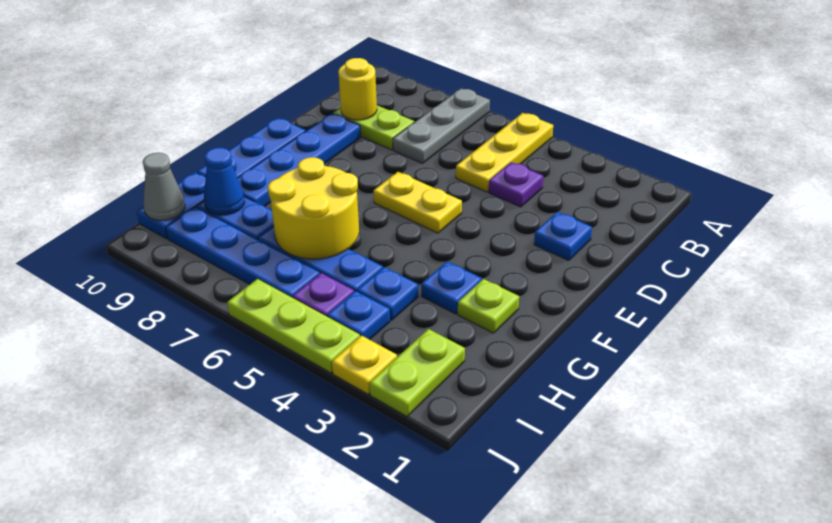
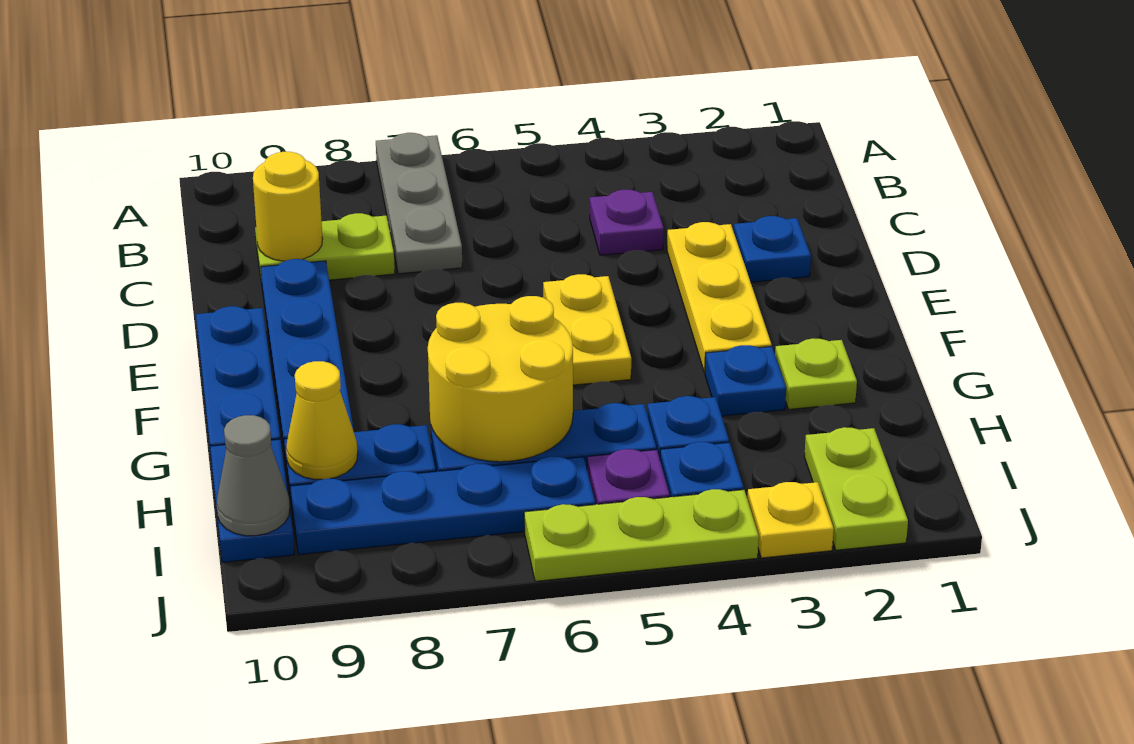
yellow plate A5:C5 level 1 -> yellow plate D3:F3 level 1
yellow plate E5:E6 level 1 -> yellow plate E5:F5 level 1
blue cone H9 level 2 -> yellow cone H9 level 2

